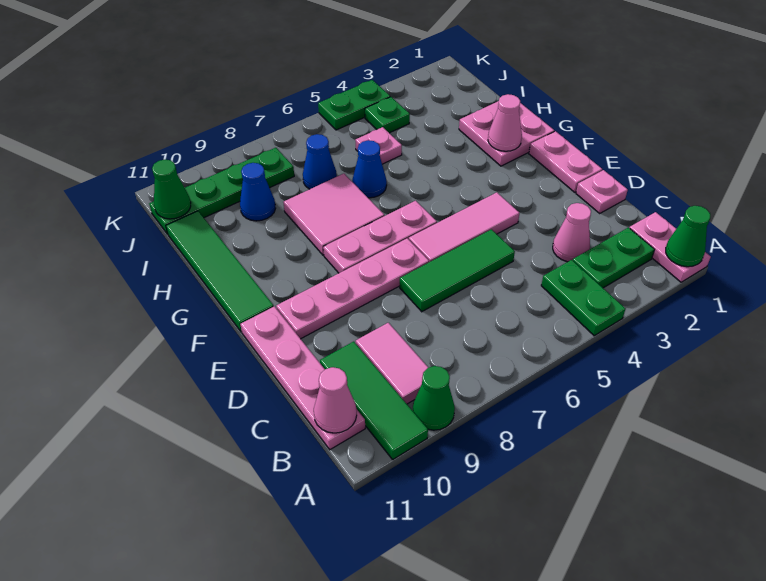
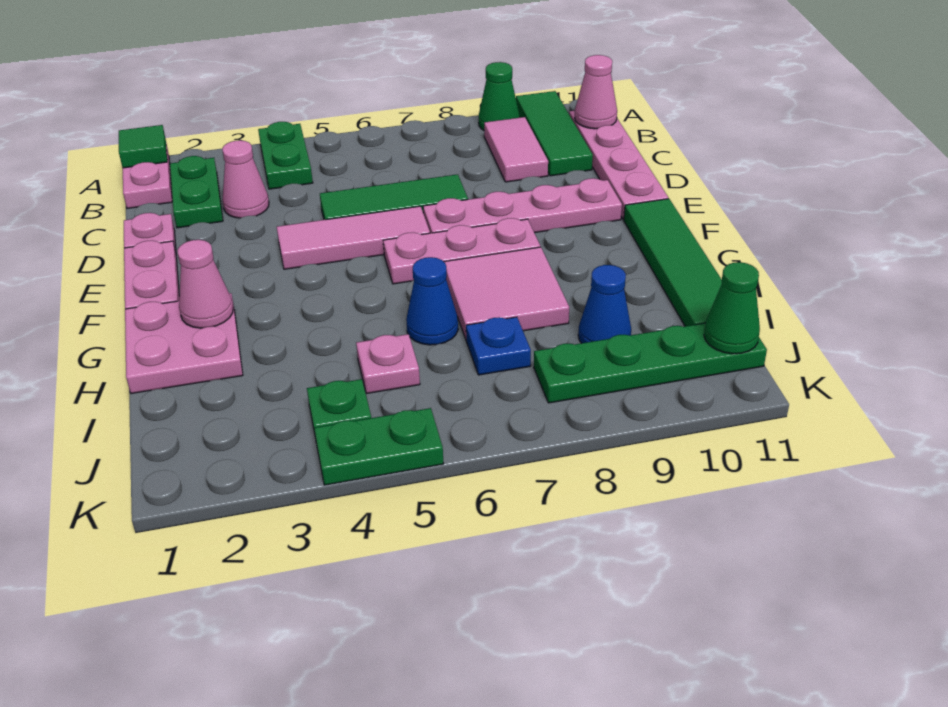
green cone A1 level 2 -> green tile A1 level 2
green plate B2:B3 level 1 -> green plate B2:C2 level 1
blue cone I7 level 1 -> blue plate I7 level 1

